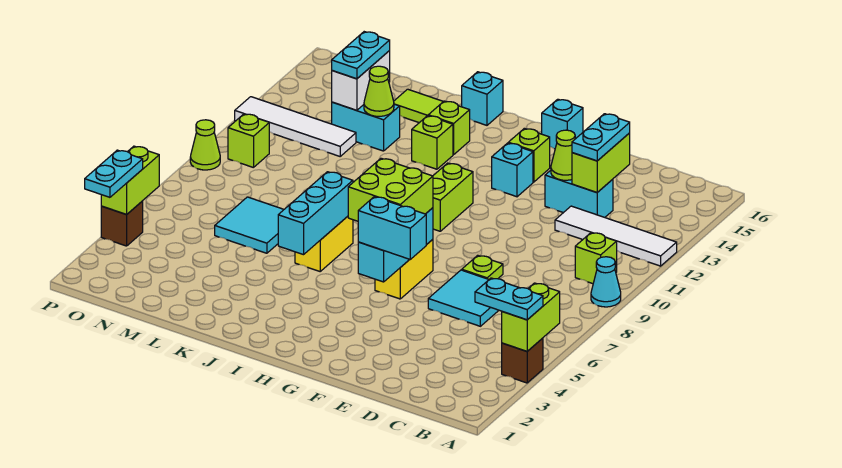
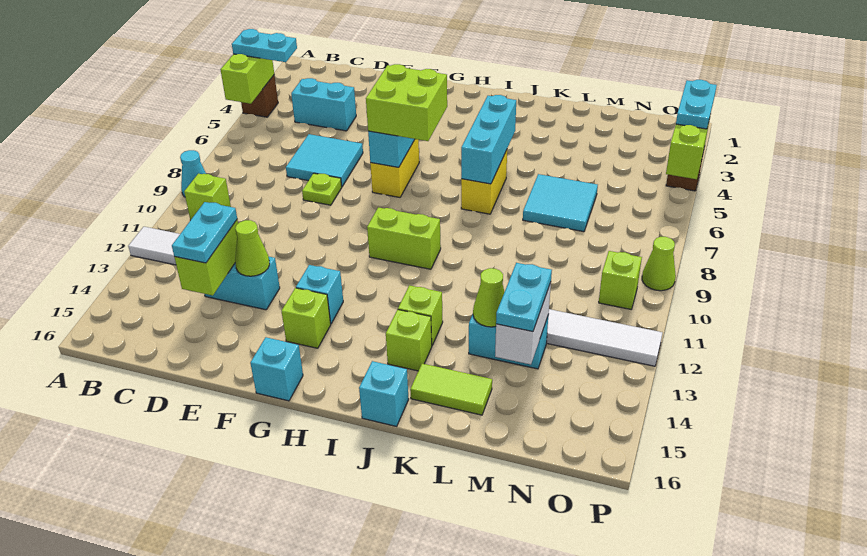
cyan brick F5:G5 level 3 -> cyan brick C4:D4 level 1
lime brick H10:H11 level 1 -> lime brick H10:I10 level 1

